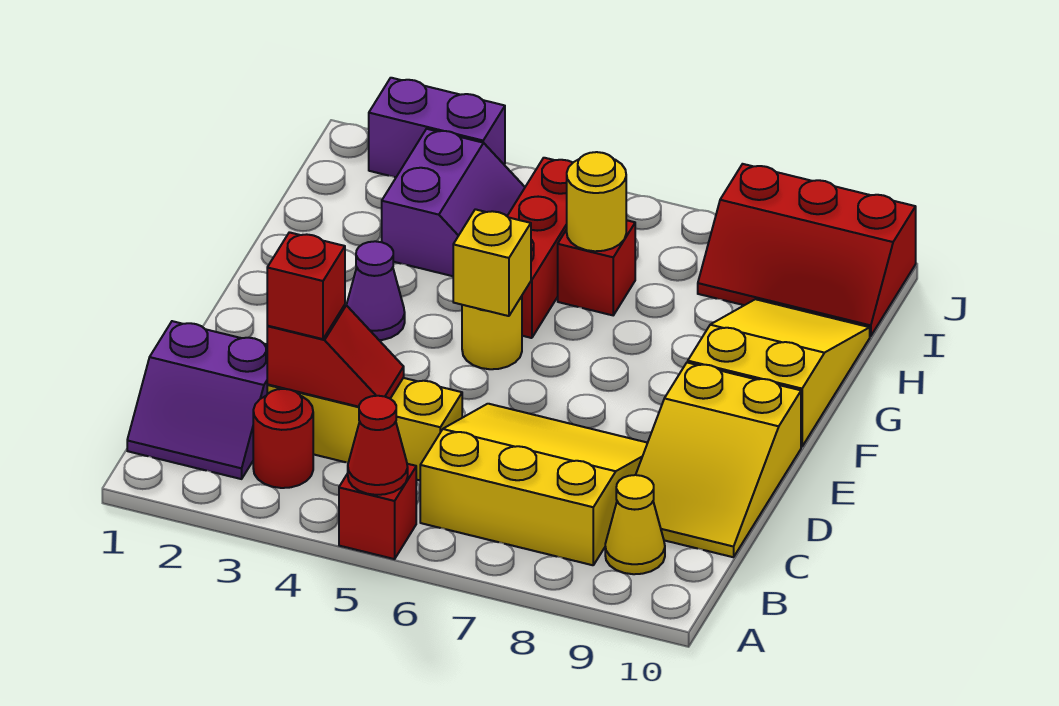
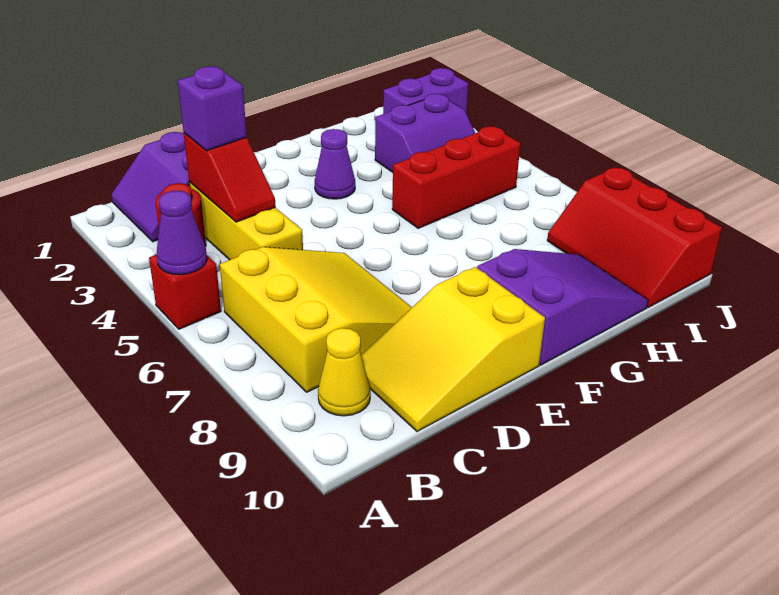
red cone A5 level 2 -> purple cone A5 level 2
red brick C3 level 3 -> purple brick C3 level 3
yellow round brick F5 level 1 -> none
yellow brick F5 level 2 -> none
yellow slope F9:H10 level 1 top F -> purple slope F9:H10 level 1 top F
red brick H6 level 1 -> none
yellow round brick H6 level 2 -> none
purple brick J2:J3 level 1 -> purple brick I2:J2 level 1

